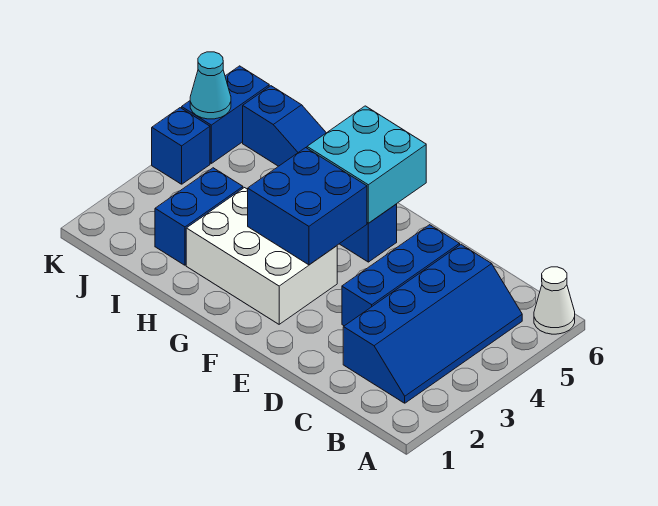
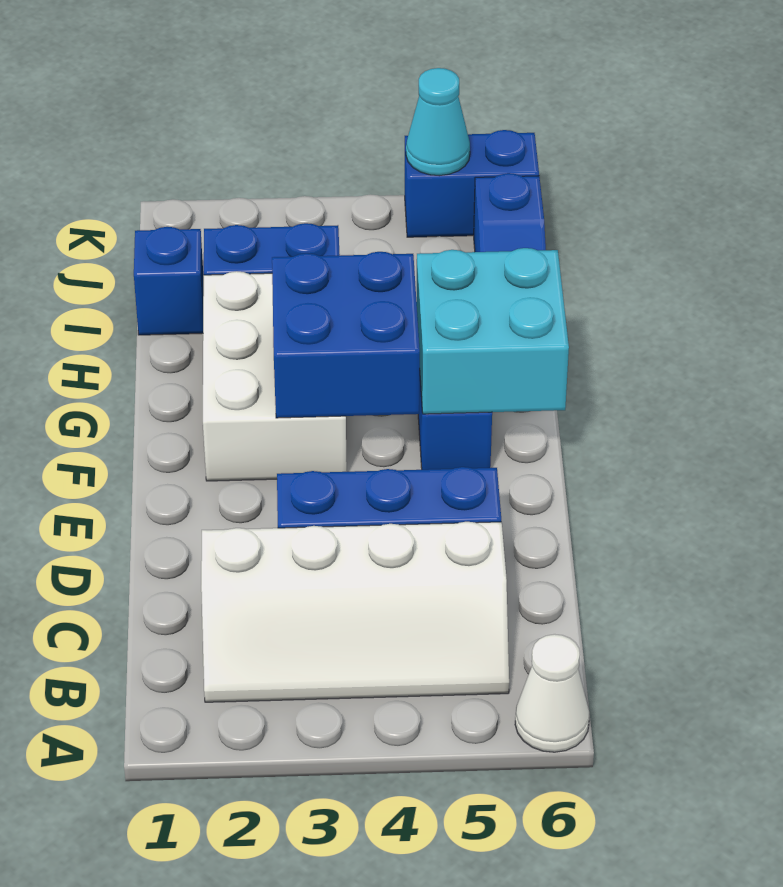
blue slope B2:C5 level 1 top C -> white slope B2:C5 level 1 top C
blue brick K4 level 1 -> blue brick I1 level 1

